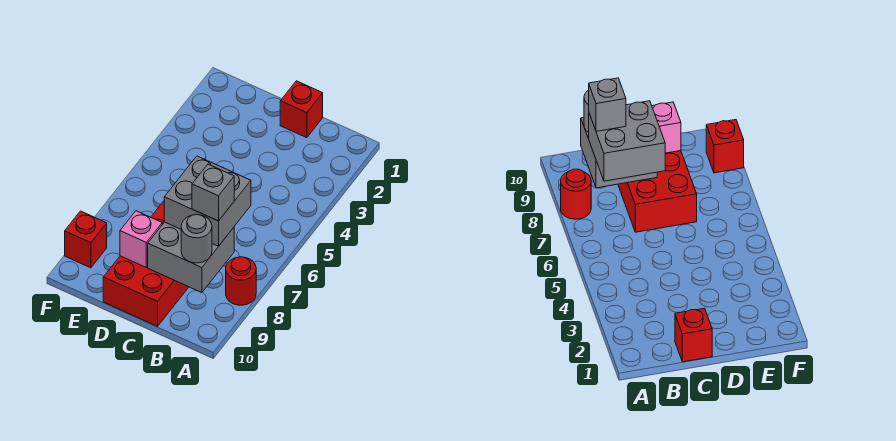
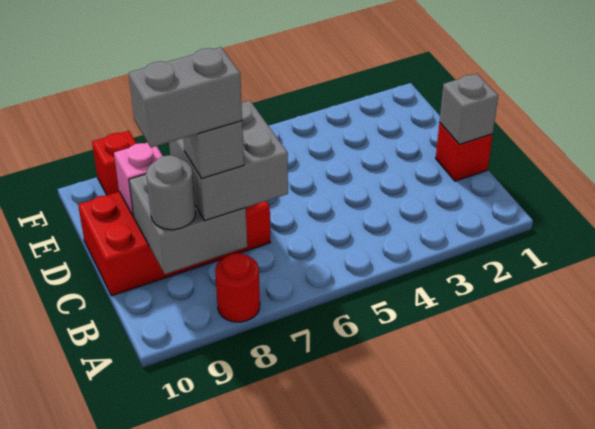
none -> grey brick B8:B9 level 5
none -> grey brick C1 level 2

